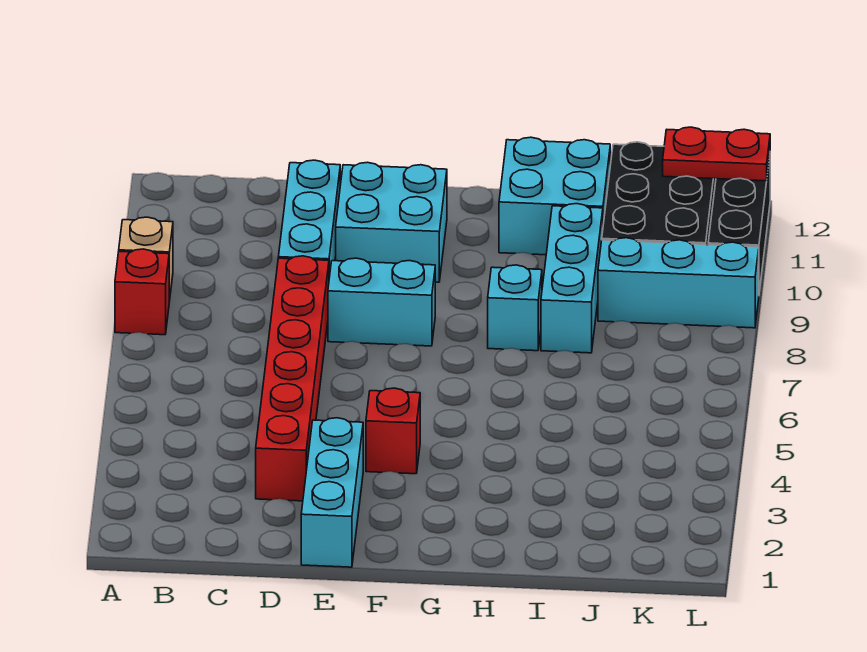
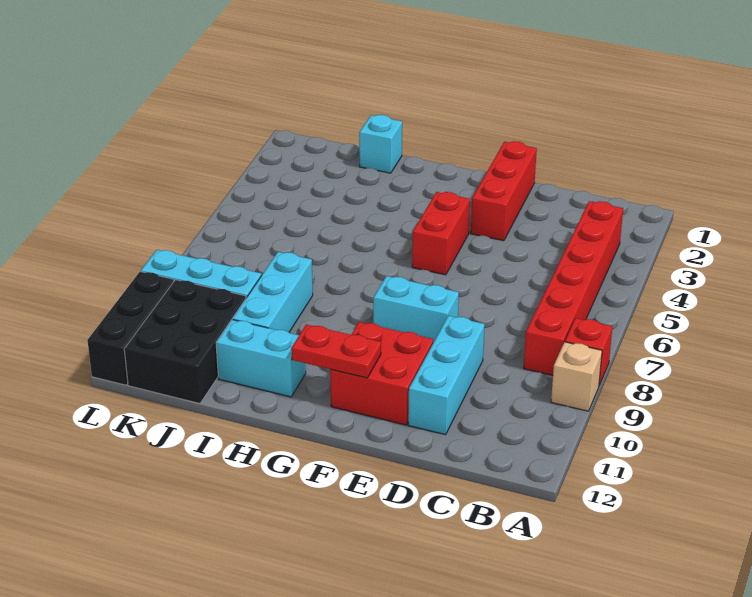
red brick D3:D8 level 1 -> red brick B3:B8 level 1
cyan brick E1:E3 level 1 -> red brick E1:E3 level 1
cyan brick E10:F11 level 1 -> red brick E10:F11 level 1
red brick F4 level 1 -> red brick F4:F5 level 1
cyan brick H8 level 1 -> cyan brick I1 level 1
cyan brick H11:I12 level 1 -> cyan brick H11:I11 level 1
red plate K12:L12 level 2 -> red plate F11:G11 level 2

